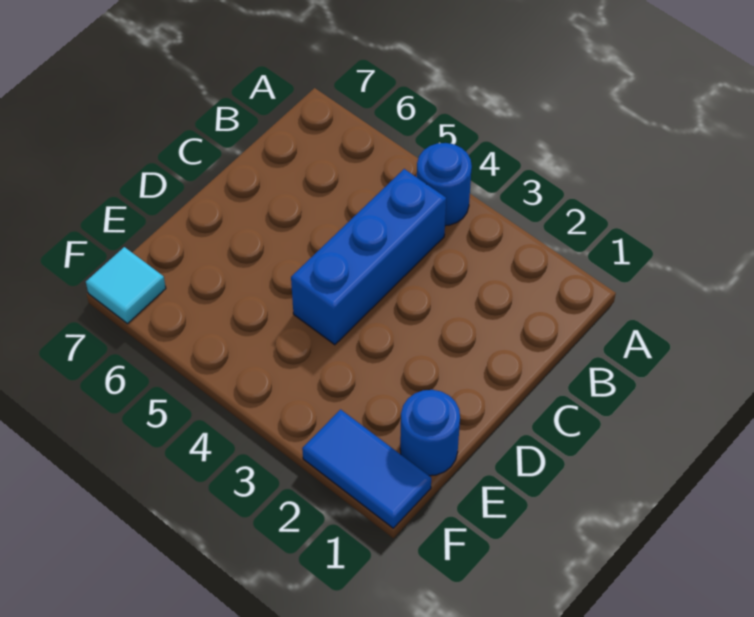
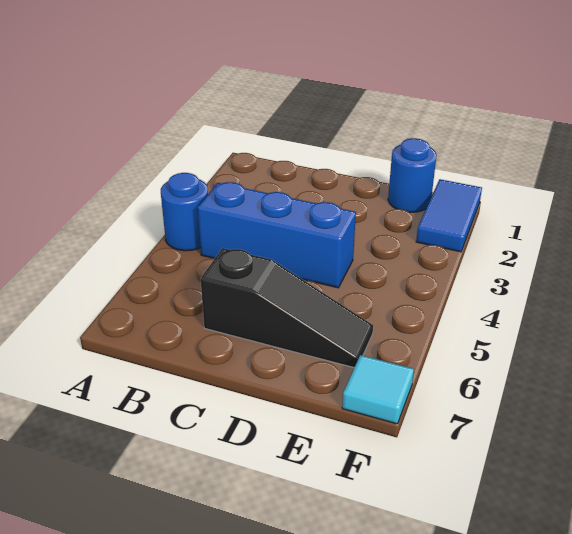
none -> black slope C6:E6 level 1 top C

